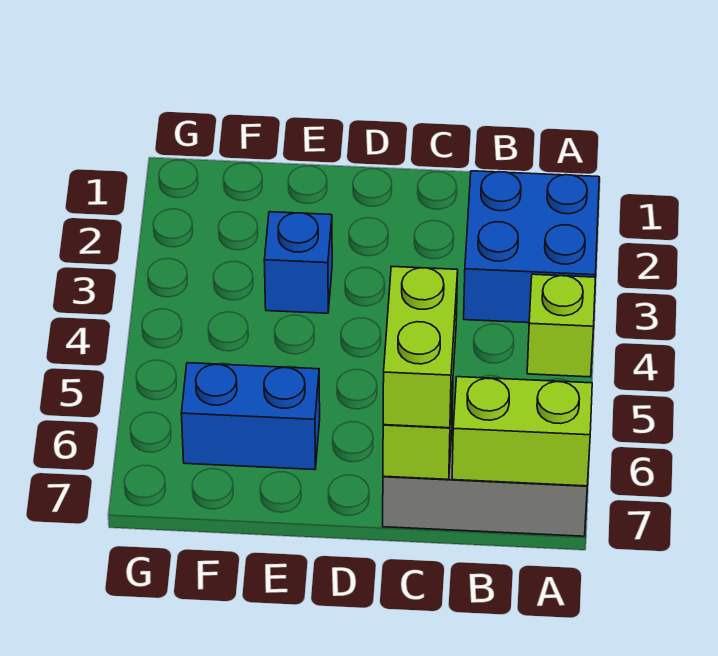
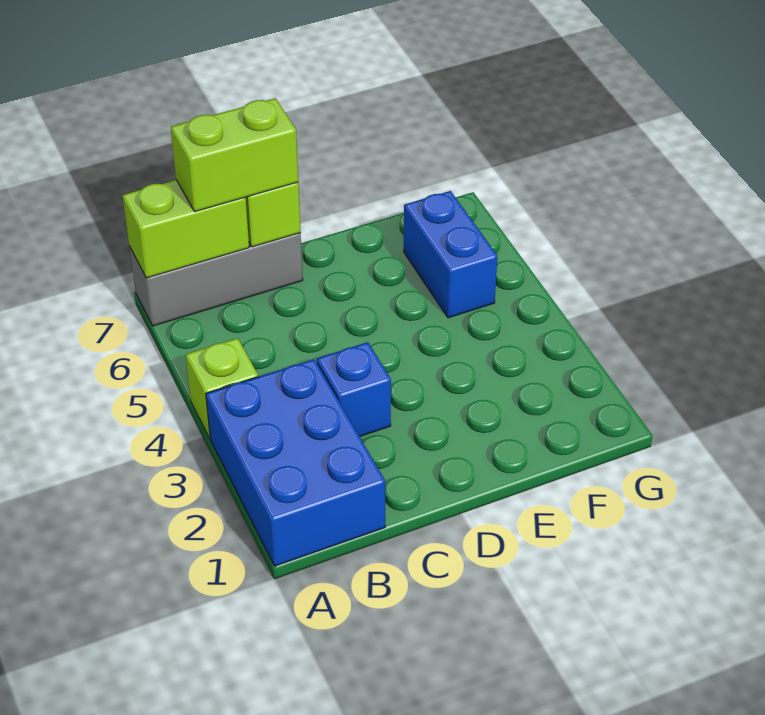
blue brick A2:B3 level 1 -> blue brick A1:B3 level 1
lime brick C6:C7 level 3 -> lime brick B7:C7 level 3
blue brick E3 level 1 -> blue brick C3 level 1
blue brick E6:F6 level 1 -> blue brick F5:F6 level 1

